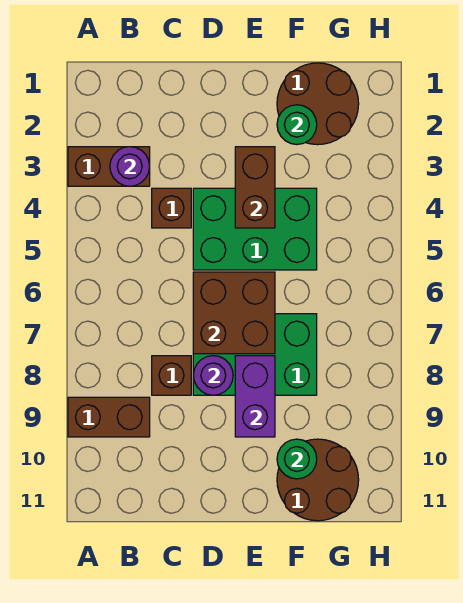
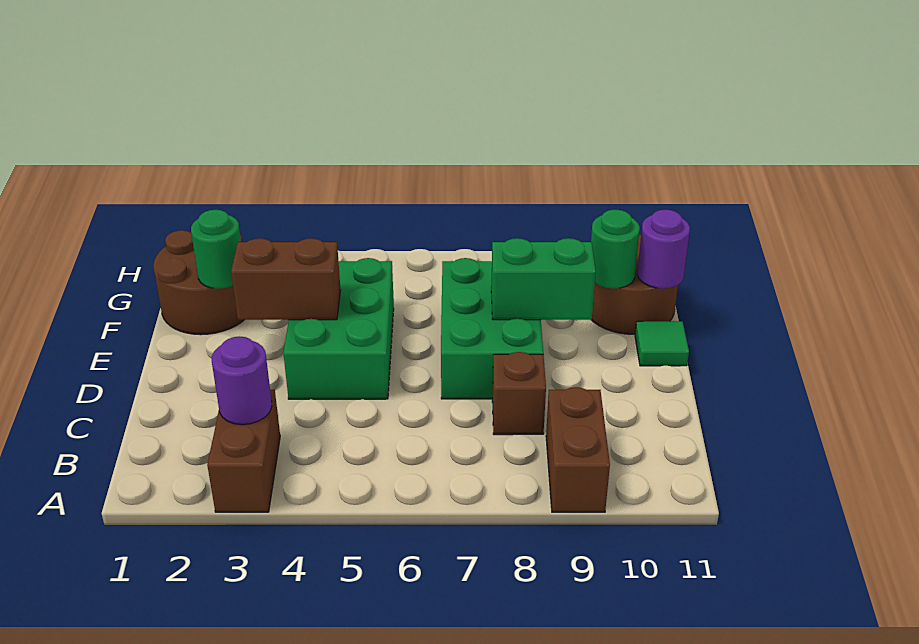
brown brick C4 level 1 -> none
brown brick D6:E7 level 2 -> none
purple round brick D8 level 2 -> purple round brick F11 level 2
purple brick E8:E9 level 2 -> green brick E8:E9 level 2
none -> green tile E11 level 1

